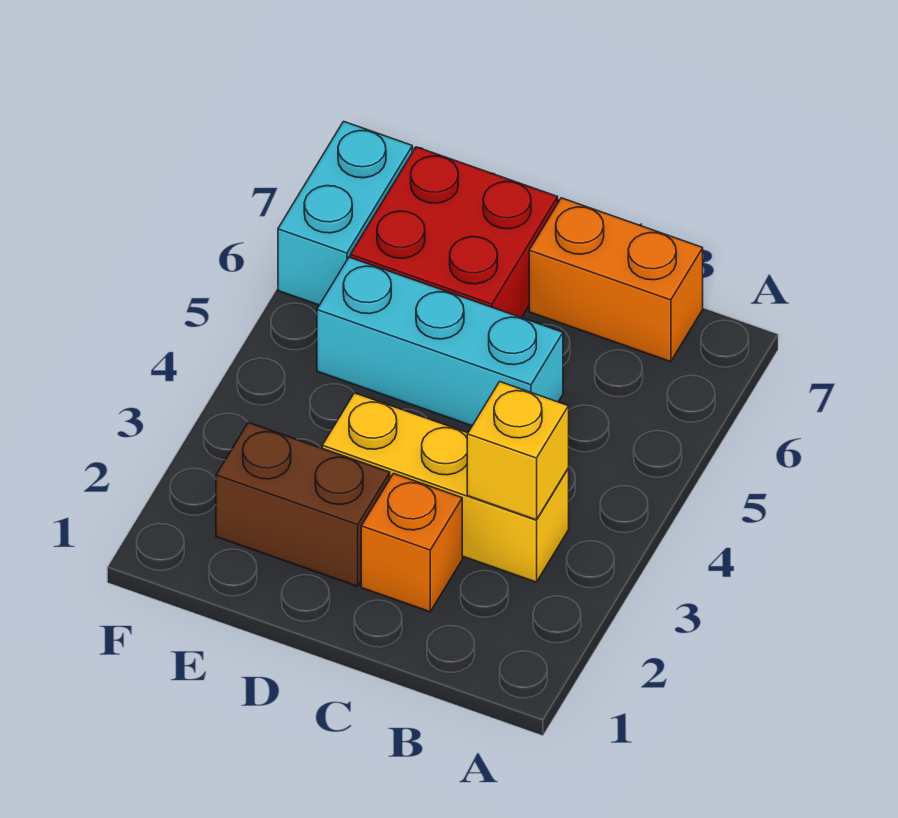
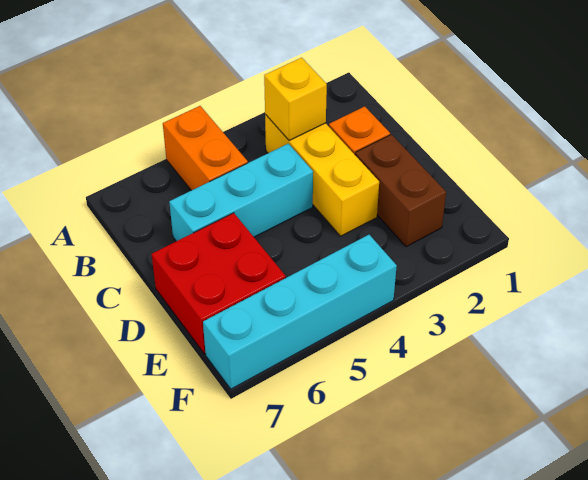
orange brick B7:C7 level 1 -> orange brick A5:B5 level 1
cyan brick C5:E5 level 1 -> cyan brick C4:C6 level 1
cyan brick F6:F7 level 1 -> cyan brick F4:F7 level 1

